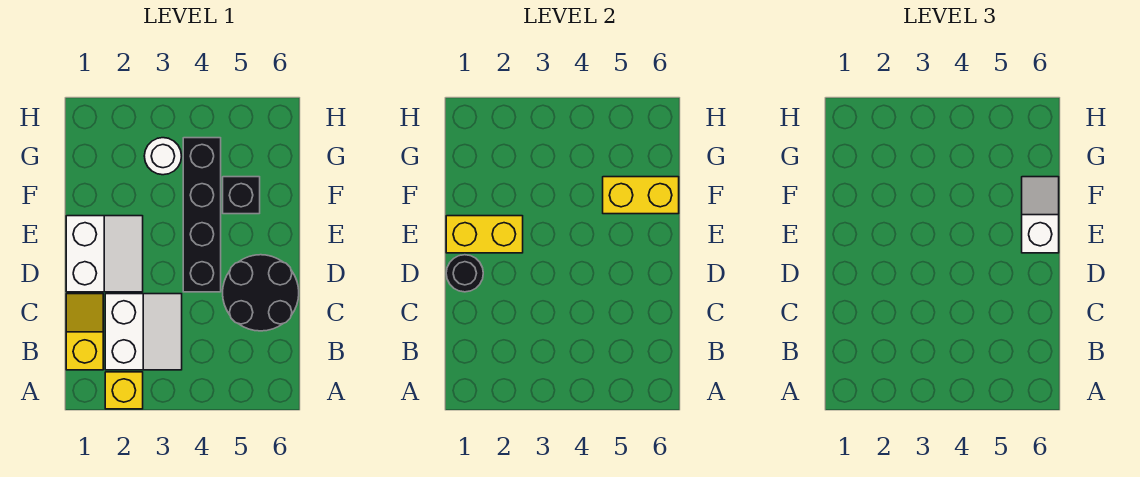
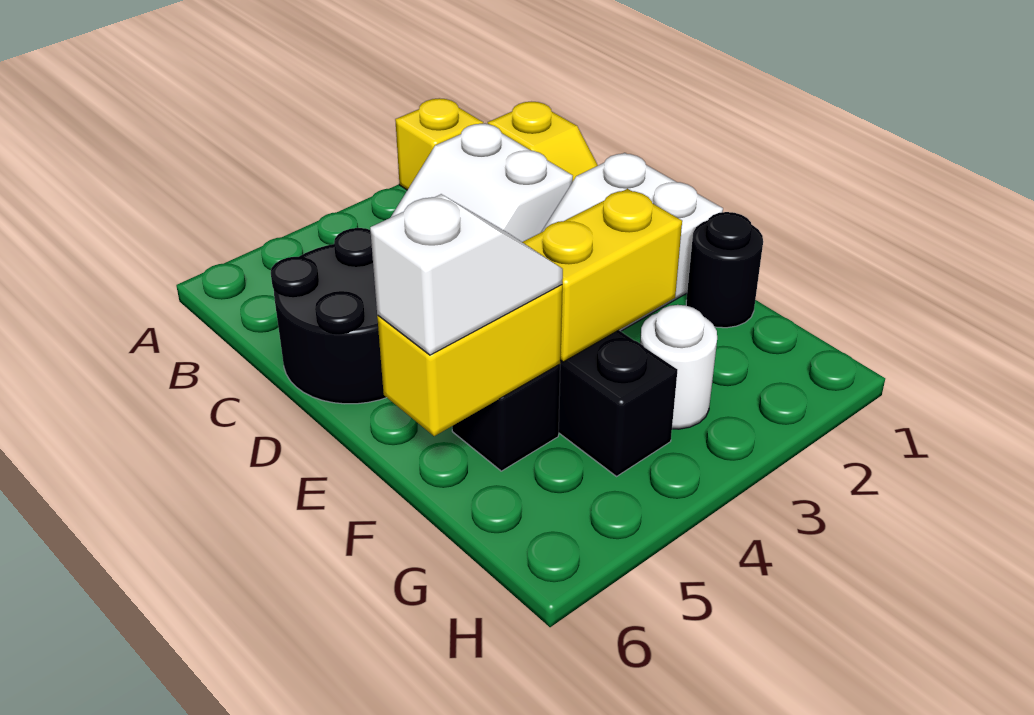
black round brick D1 level 2 -> black round brick F1 level 1
yellow brick E1:E2 level 2 -> yellow brick F3:F4 level 2
white slope E6:F6 level 3 top E -> white slope F5:F6 level 3 top 6

